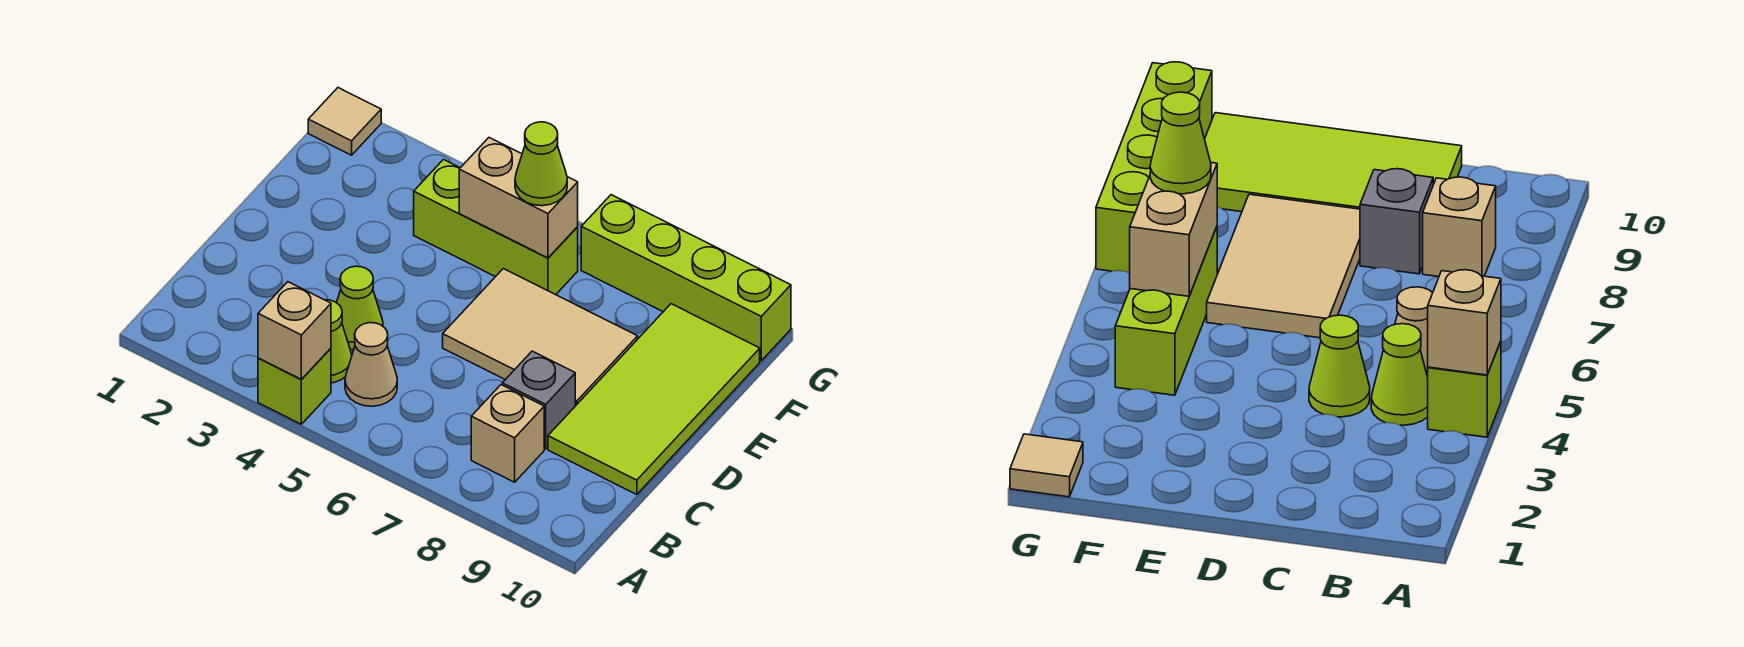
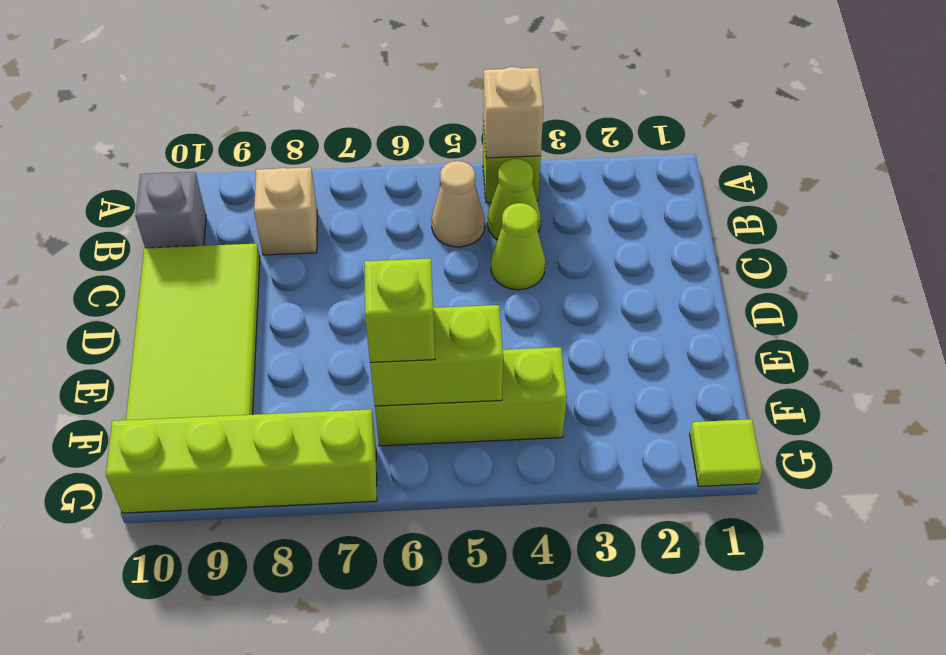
grey brick C8 level 1 -> grey brick B10 level 1
tan tile D6:E8 level 1 -> none
tan brick F5:F6 level 2 -> lime brick F5:F6 level 2
lime cone F6 level 3 -> lime brick F6 level 3
tan tile G1 level 1 -> lime tile G1 level 1

